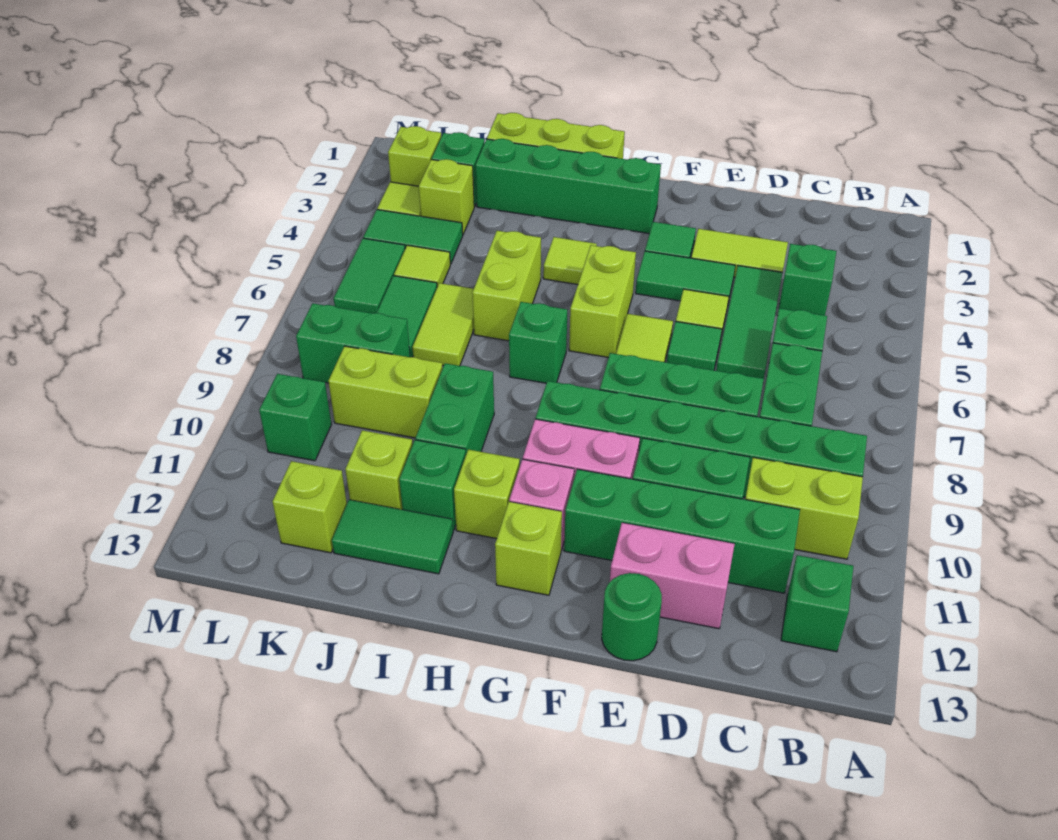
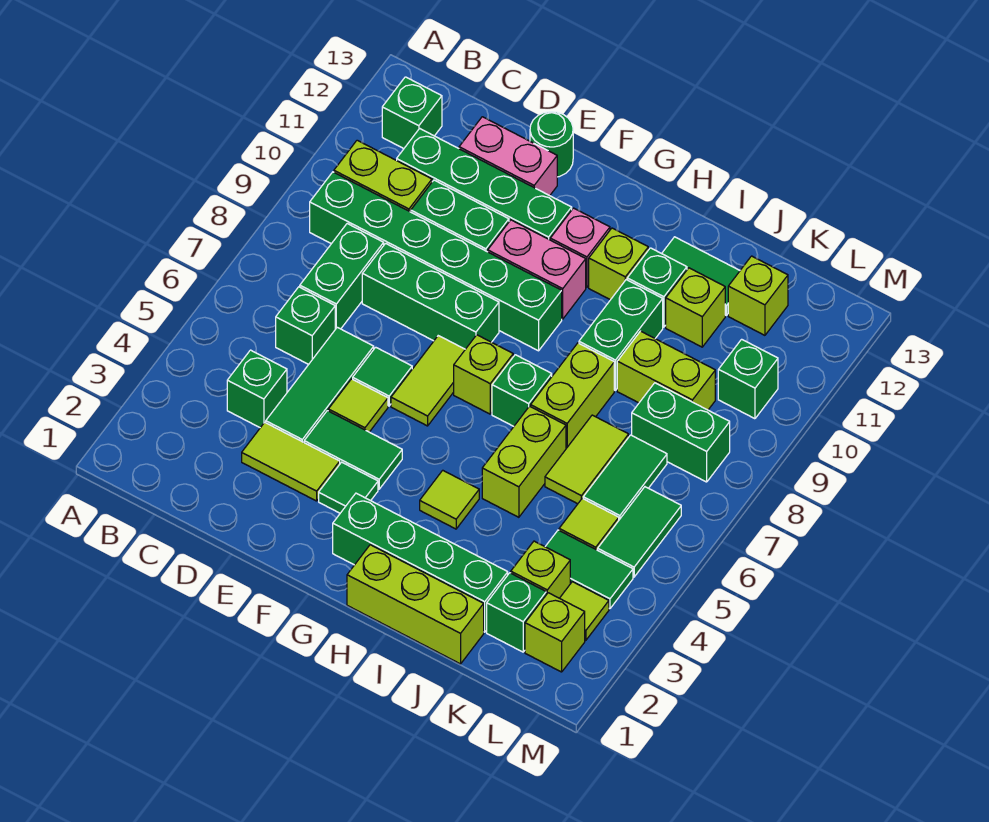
lime brick G5:G6 level 1 -> lime brick I7:I8 level 1
lime brick G12 level 1 -> lime brick G7 level 1

